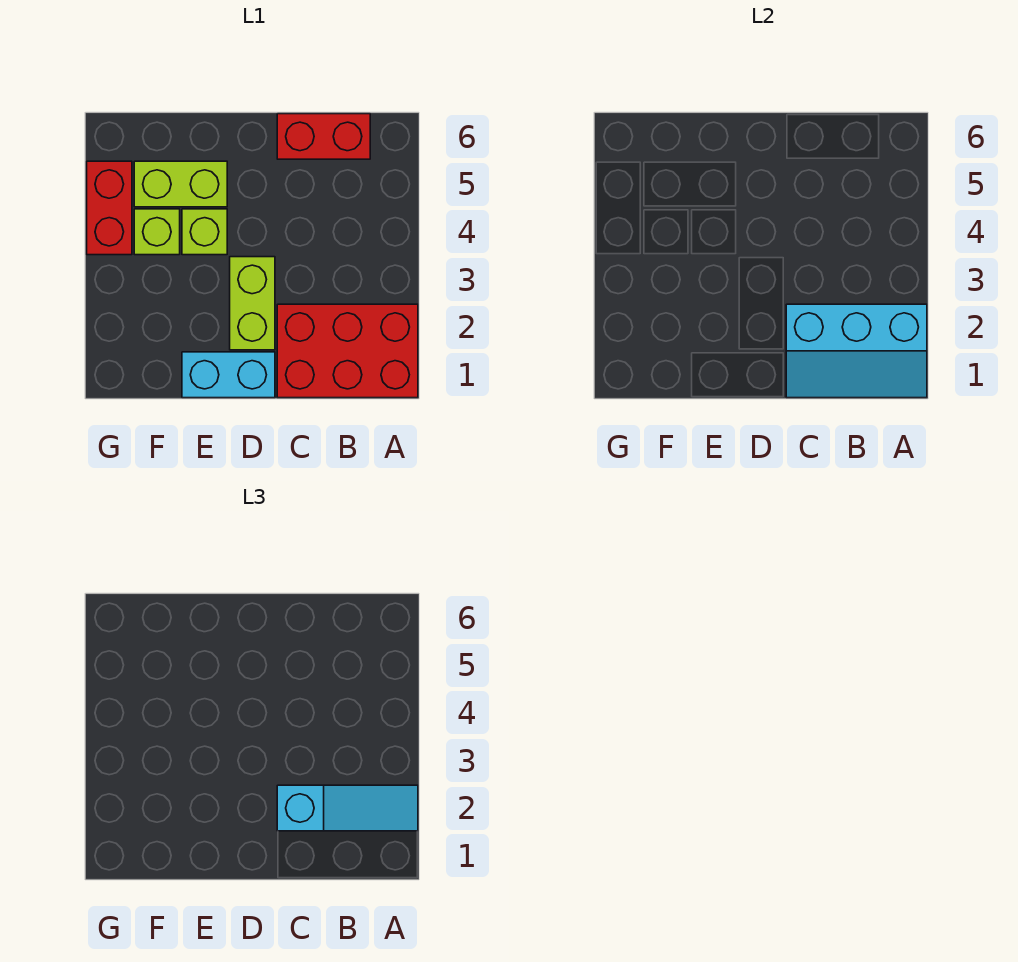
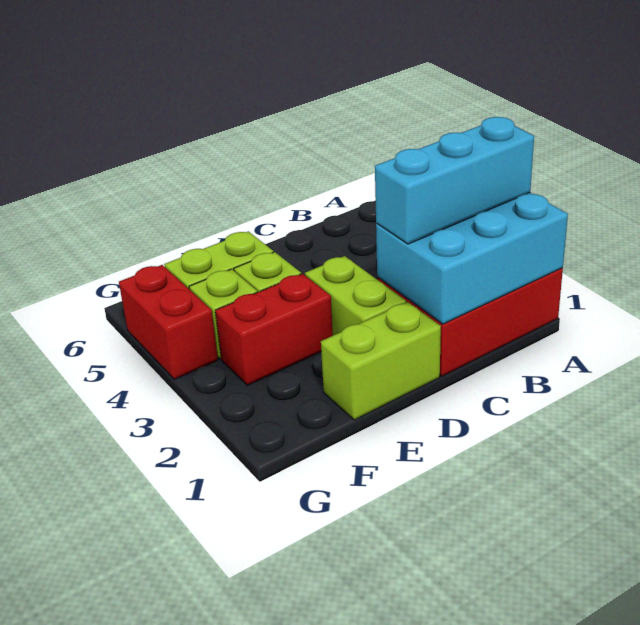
cyan slope A1:C2 level 2 top 2 -> cyan brick A1:C2 level 2
cyan slope A2:C2 level 3 top C -> cyan brick A2:C2 level 3
red brick B6:C6 level 1 -> red brick E3:F3 level 1
cyan brick D1:E1 level 1 -> lime brick D1:E1 level 1

